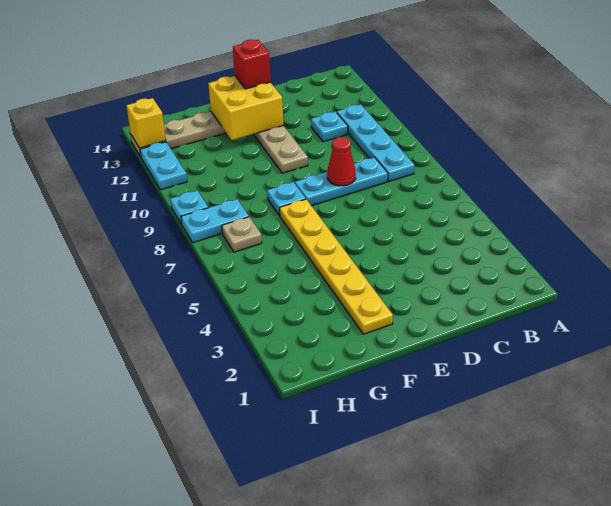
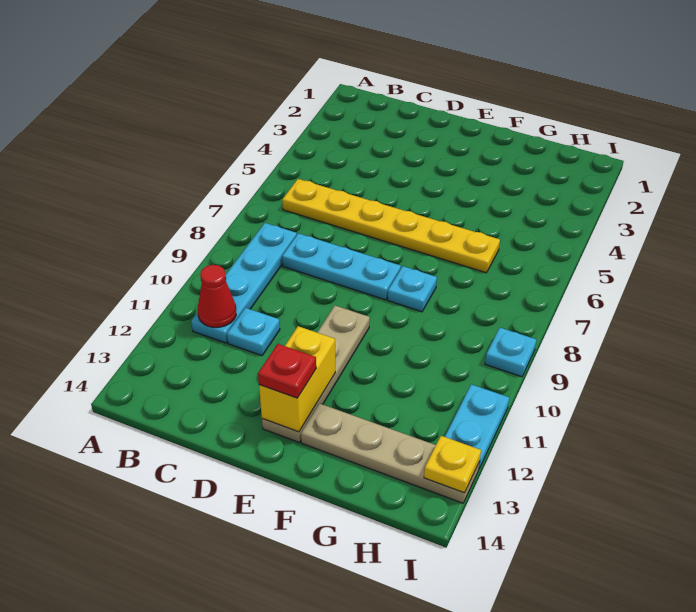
red cone D8 level 2 -> red cone B11 level 2
yellow brick E12:F13 level 2 -> yellow brick E12:E13 level 2
red brick E13 level 3 -> red plate E13 level 3
yellow plate F2:F7 level 1 -> yellow plate B6:G6 level 1
tan plate H7 level 1 -> none
cyan plate H8:I8 level 1 -> none
yellow brick I13 level 2 -> yellow plate I13 level 2

